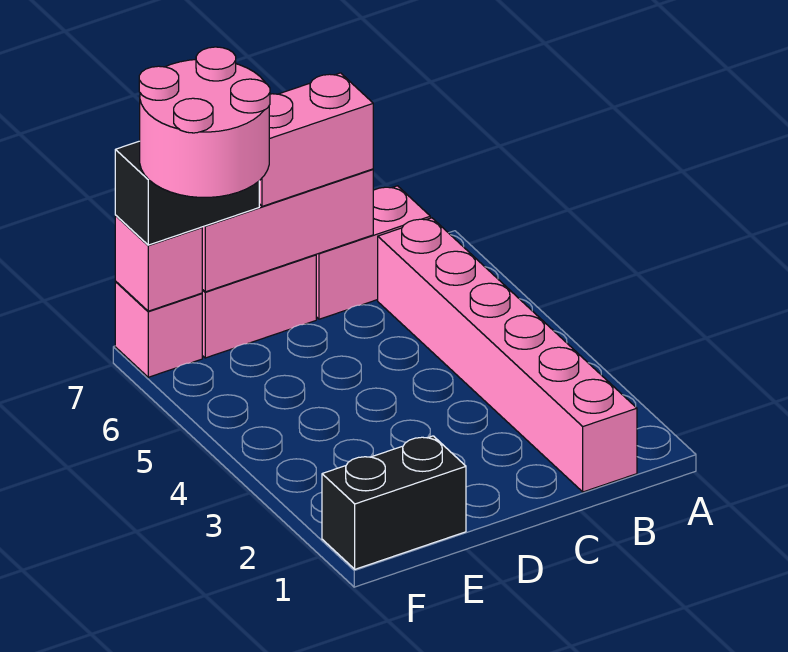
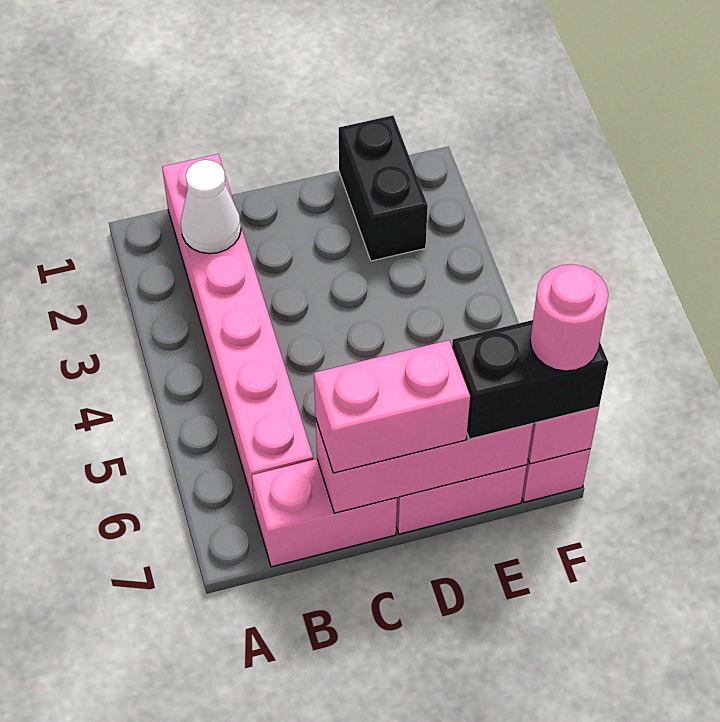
none -> white cone B2 level 2
black brick E1:F1 level 1 -> black brick E1:E2 level 1
pink round brick E6:F7 level 4 -> pink round brick F7 level 4

